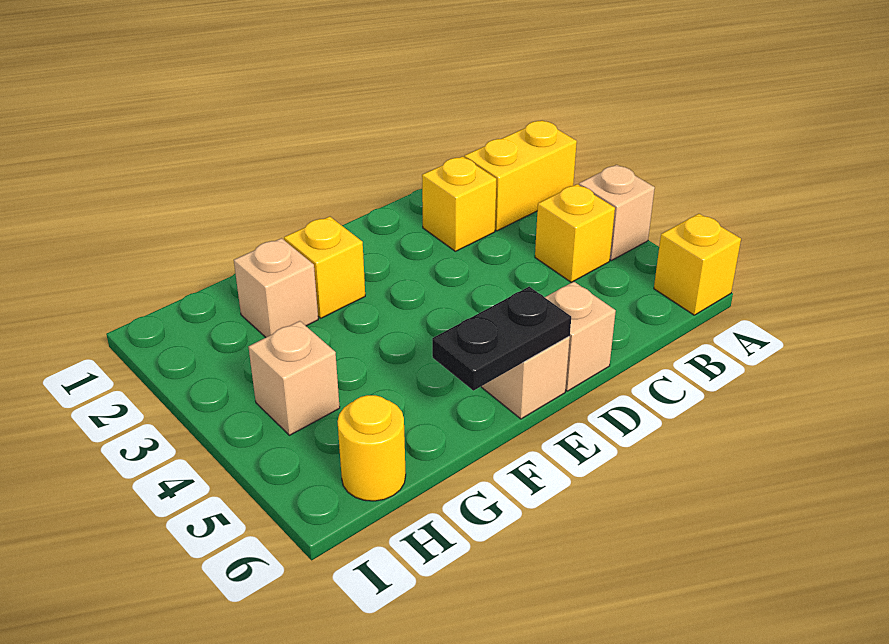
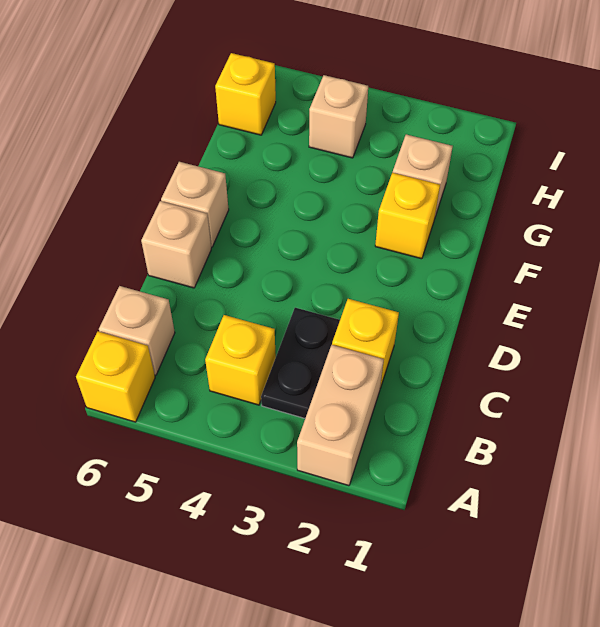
yellow brick A2:B2 level 1 -> tan brick A2:B2 level 1
tan brick A4 level 1 -> tan brick B6 level 1
black plate E6:F6 level 2 -> black plate B3:C3 level 1
yellow round brick H6 level 1 -> yellow brick H6 level 1

